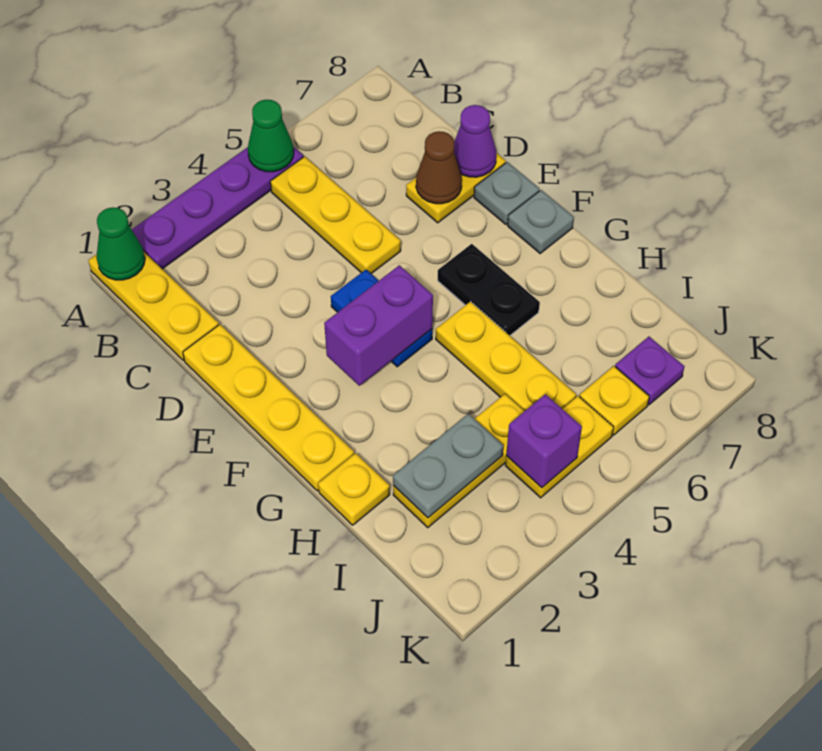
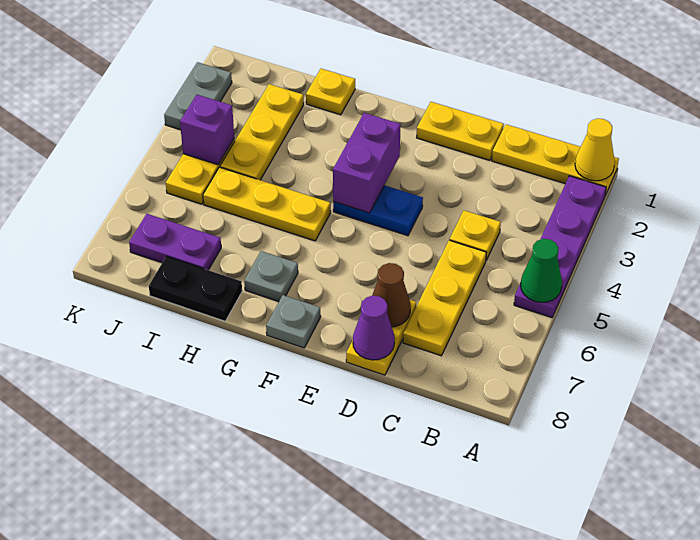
green cone A1 level 2 -> yellow cone A1 level 2
yellow plate B5:D5 level 1 -> yellow plate C5:C7 level 1
yellow plate D1:G1 level 1 -> yellow plate D1:E1 level 1
grey plate E8 level 1 -> grey plate G7 level 1
black plate F6:G6 level 1 -> black plate H8:I8 level 1
grey plate I2:I3 level 2 -> grey plate K2:K3 level 1
yellow plate J6 level 1 -> yellow plate C4 level 1
purple plate J7 level 1 -> purple plate I7:J7 level 1

